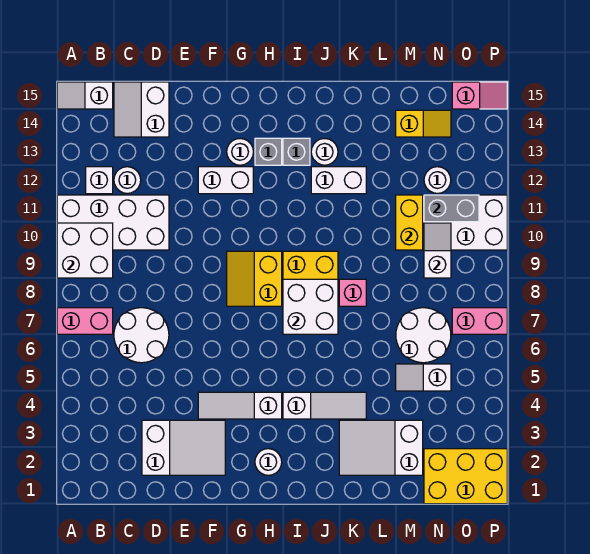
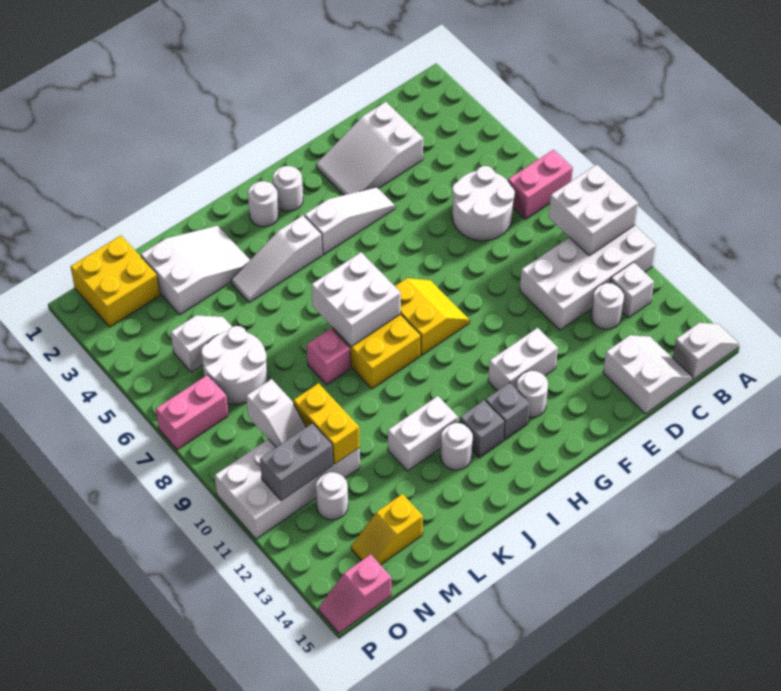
none -> white round brick I2 level 1
yellow brick N1:P2 level 1 -> yellow brick N1:O2 level 1

